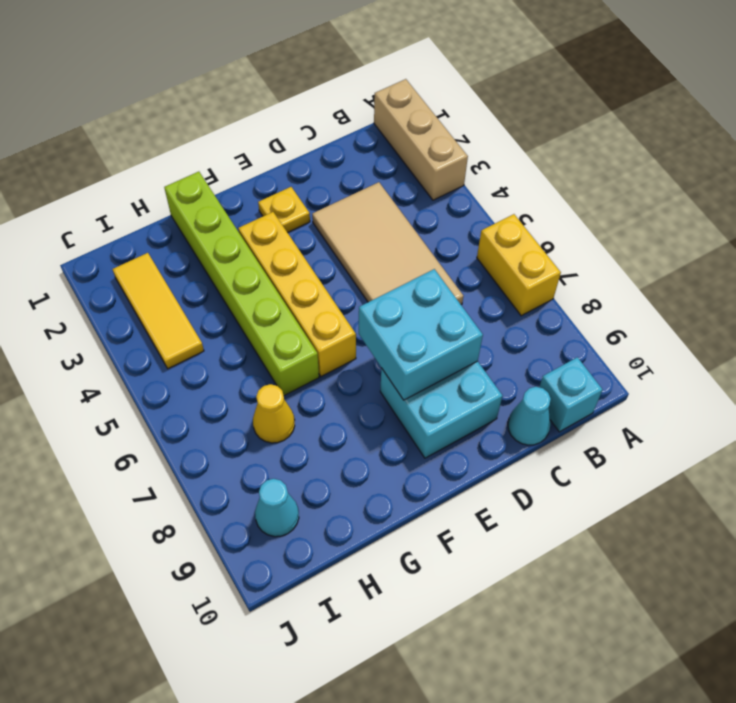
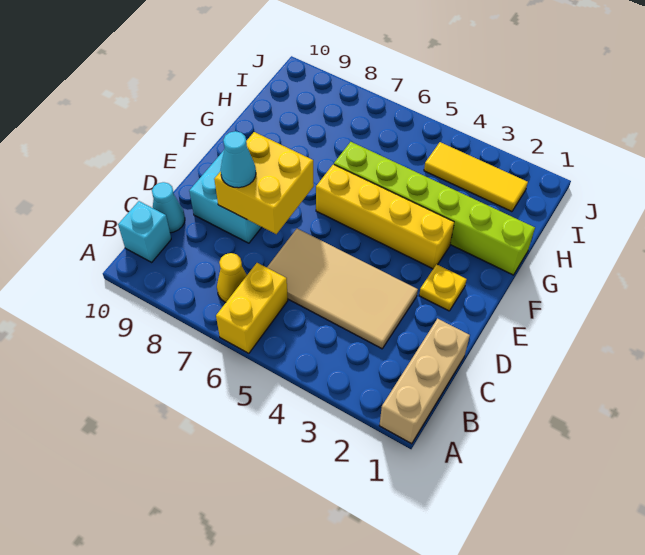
tan brick A1:A3 level 1 -> tan brick A1:C1 level 1
yellow brick A6:A7 level 1 -> yellow brick A6:B6 level 1
cyan brick D7:E8 level 2 -> yellow brick D7:E8 level 2
yellow cone H7 level 1 -> yellow cone B7 level 1
cyan cone I9 level 1 -> cyan cone D8 level 3

